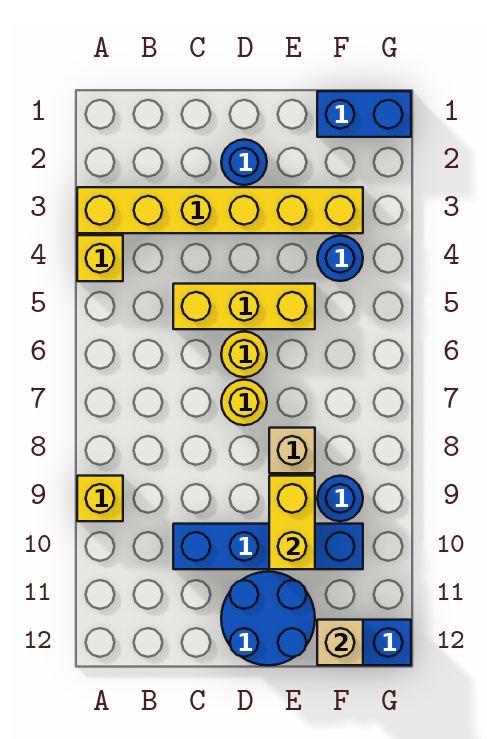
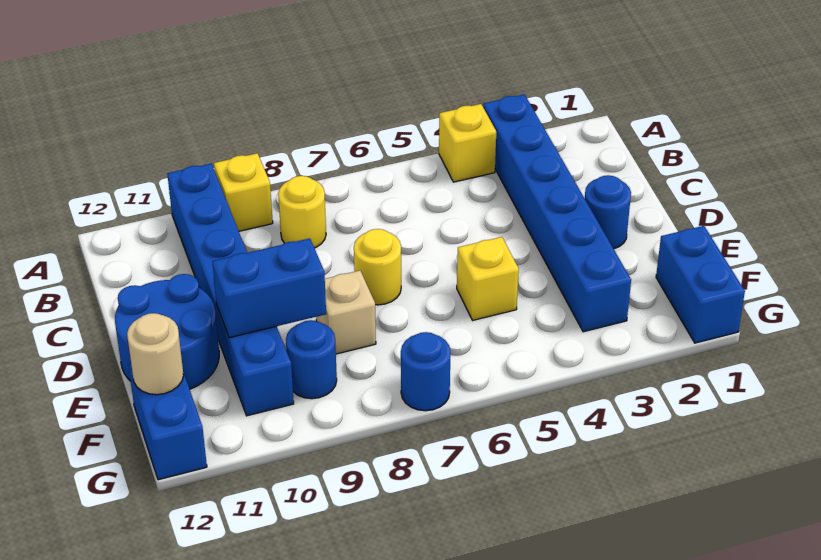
yellow brick A3:F3 level 1 -> blue brick A3:F3 level 1
yellow brick C5:E5 level 1 -> yellow brick E5 level 1
blue brick C10:F10 level 1 -> blue brick A10:F10 level 1
yellow round brick D6 level 1 -> yellow round brick B8 level 1
yellow brick E9:E10 level 2 -> blue brick E9:E10 level 2
blue round brick F4 level 1 -> blue round brick G7 level 1
tan brick F12 level 2 -> tan round brick F12 level 2

